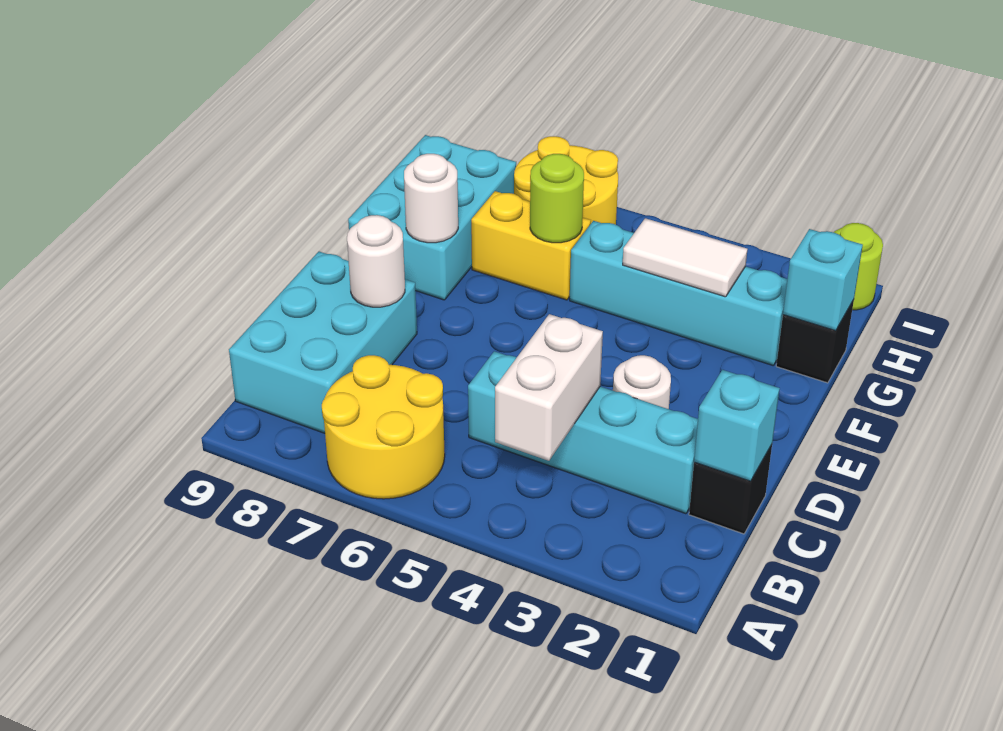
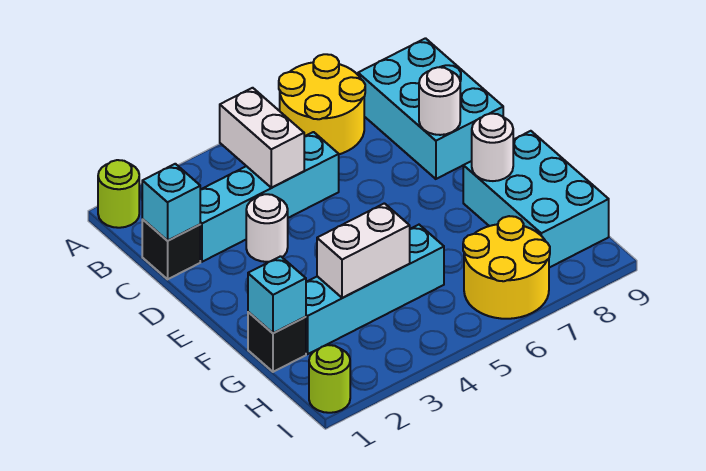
white tile G3:G4 level 2 -> white brick G3:G4 level 2
yellow brick G6:G7 level 1 -> none
lime round brick G6 level 2 -> lime round brick A1 level 1

